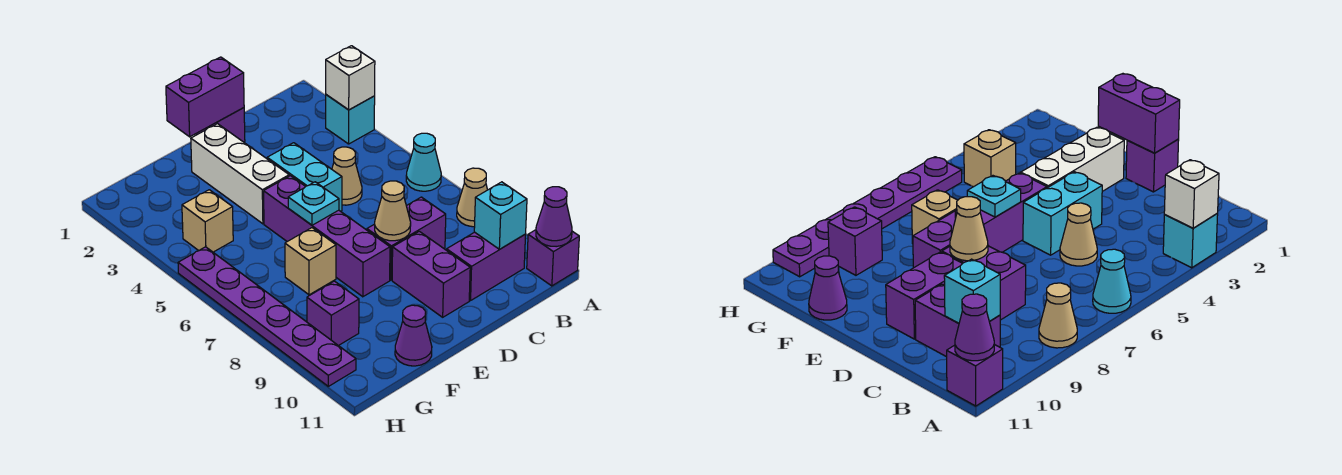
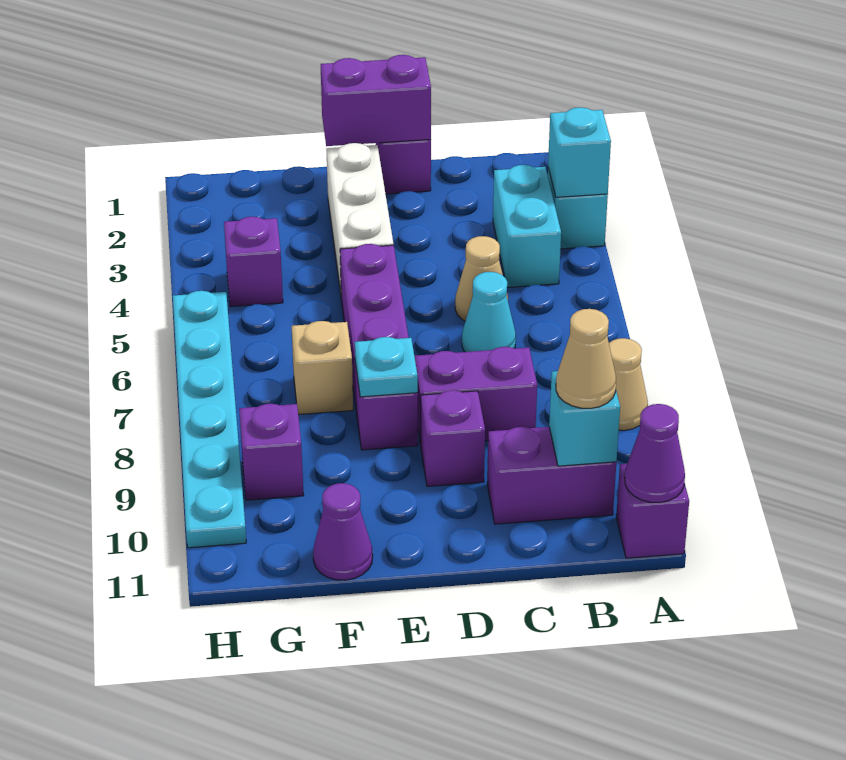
white brick A3 level 2 -> cyan brick A3 level 2
cyan cone A6 level 1 -> cyan cone C6 level 1
cyan brick D4:D5 level 1 -> cyan brick B3:B4 level 1
tan cone D8 level 2 -> tan cone B10 level 3
purple brick D9:D10 level 1 -> purple brick D9 level 1
cyan plate E6 level 2 -> cyan plate E8 level 2
tan brick G4 level 1 -> purple brick G4 level 1
purple plate H5:H10 level 1 -> cyan plate H5:H10 level 1

